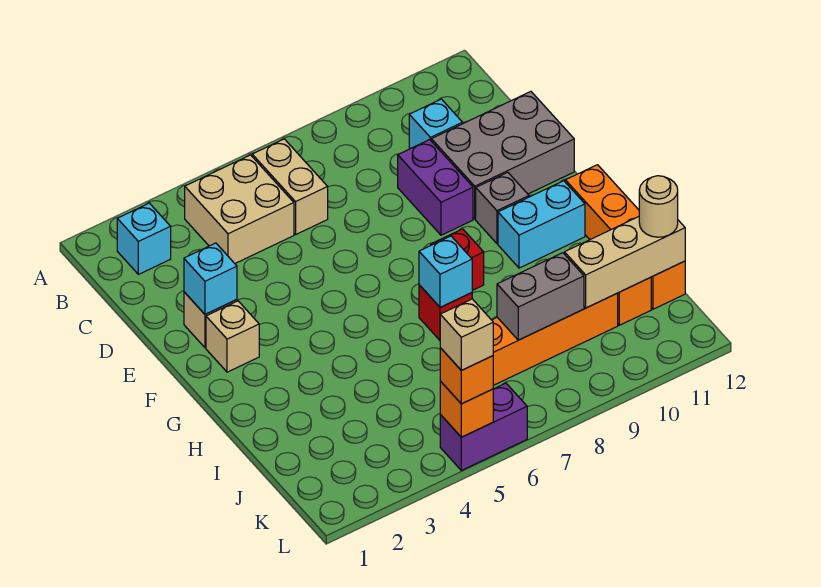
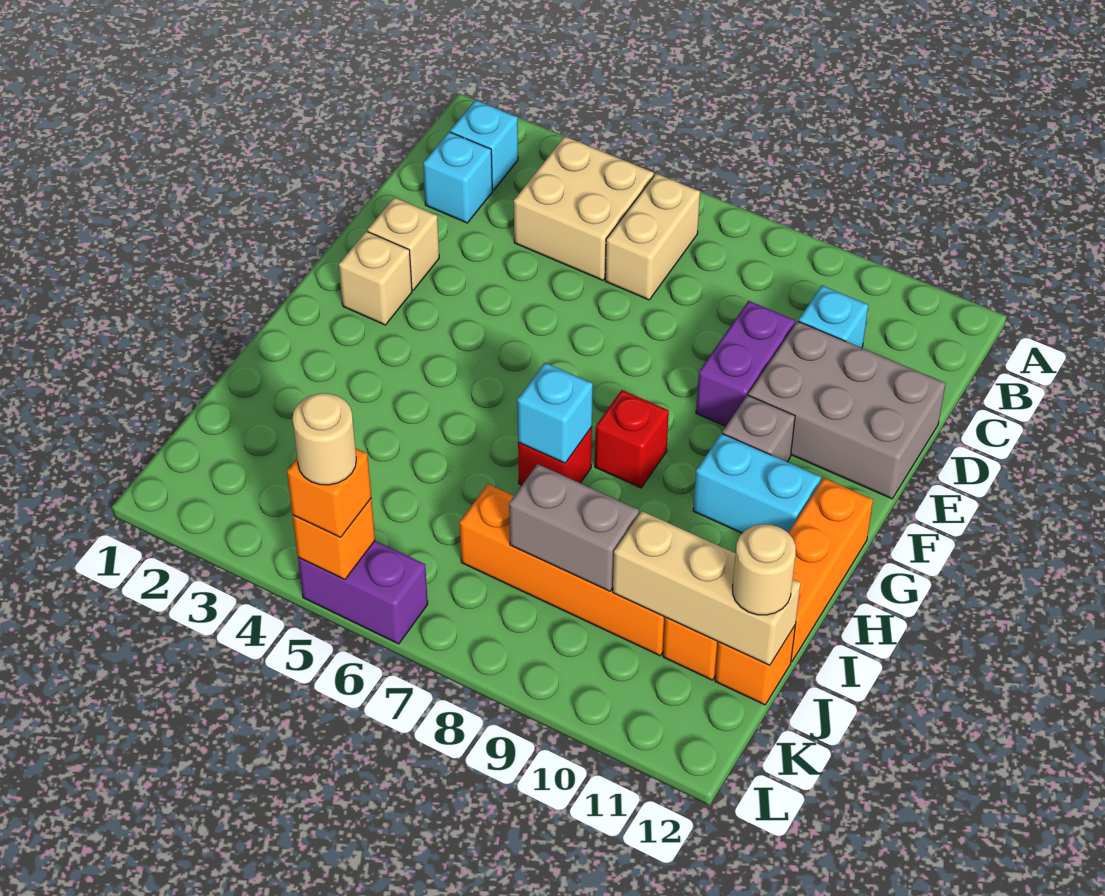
cyan brick E2 level 2 -> cyan brick C2 level 1
tan brick L5 level 4 -> tan round brick L5 level 4

